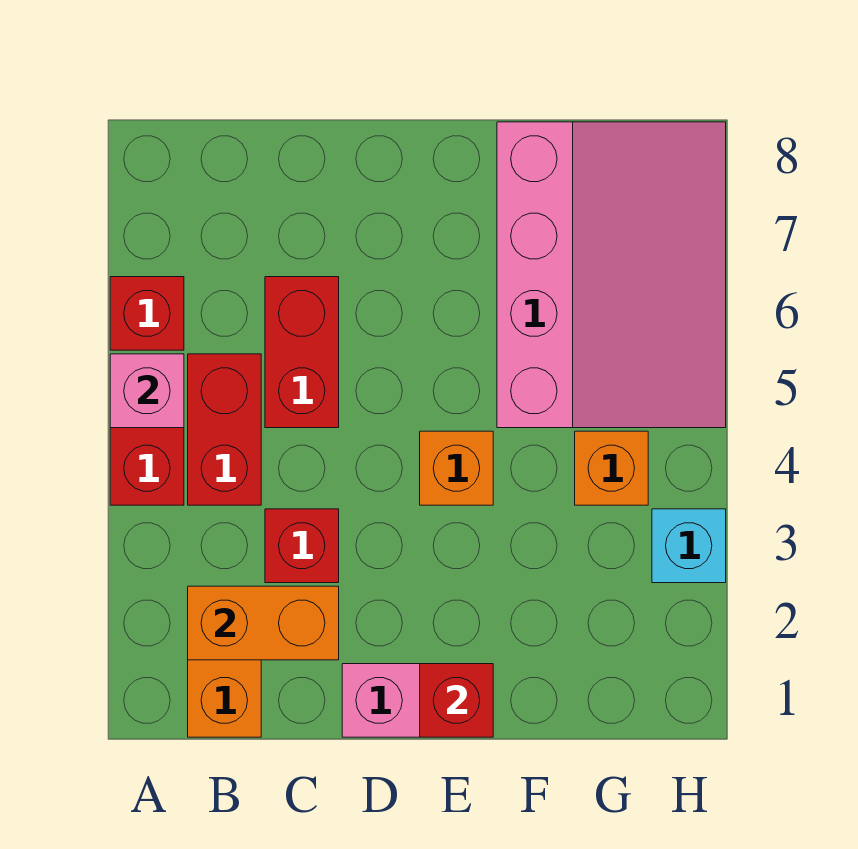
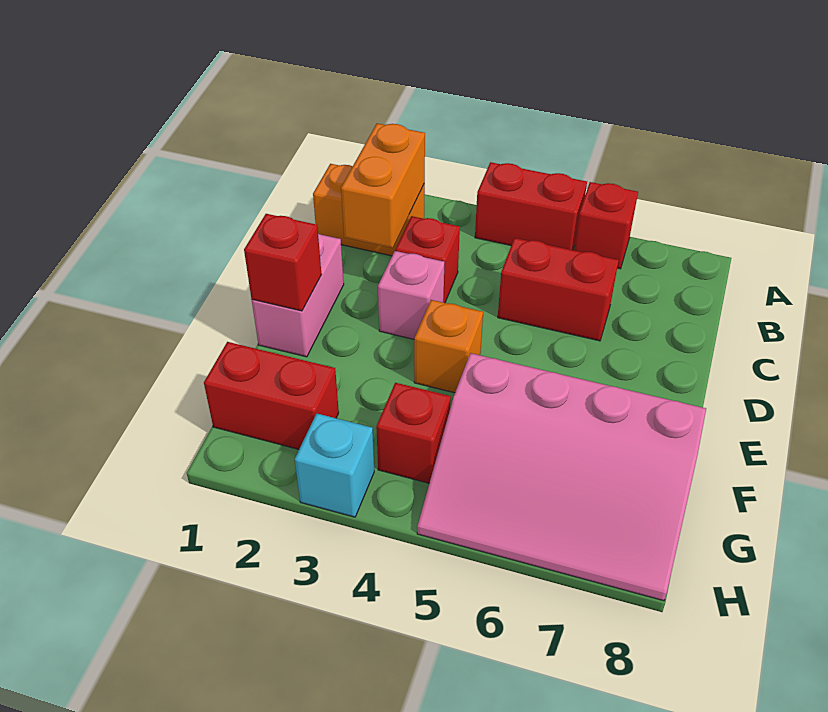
pink brick A5 level 2 -> pink brick D3 level 1
red brick B4:B5 level 1 -> red brick G1:G2 level 1
orange brick G4 level 1 -> red brick G4 level 1

